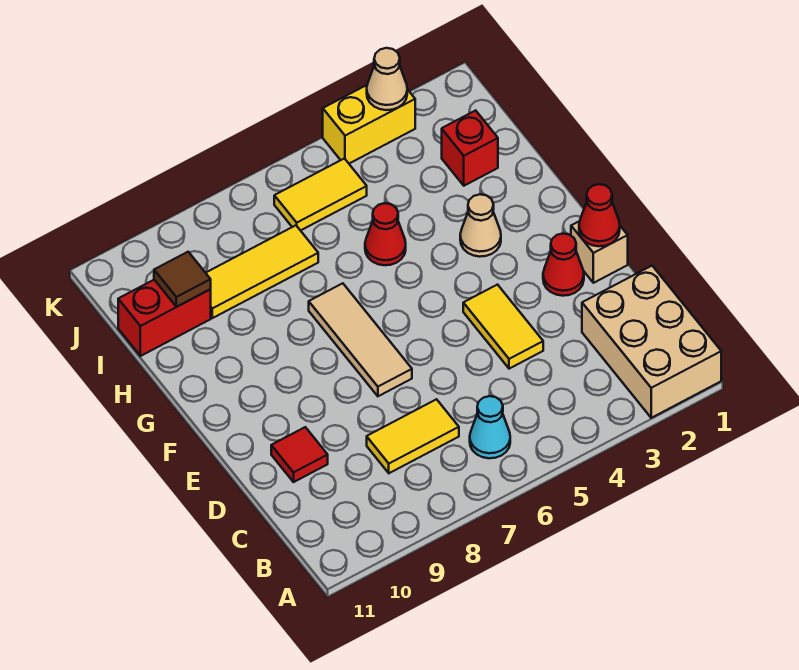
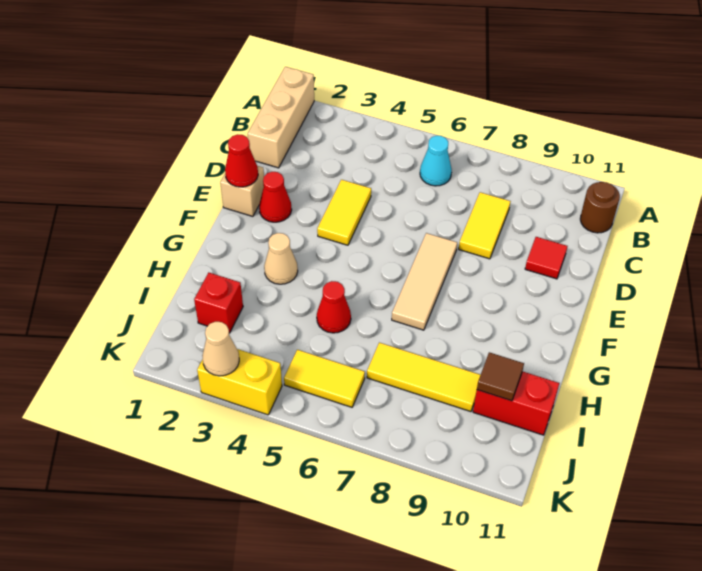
tan brick A1:C2 level 1 -> tan brick A1:C1 level 1
none -> brown round brick B11 level 1
yellow tile C7:C8 level 1 -> yellow tile C8:D8 level 1

